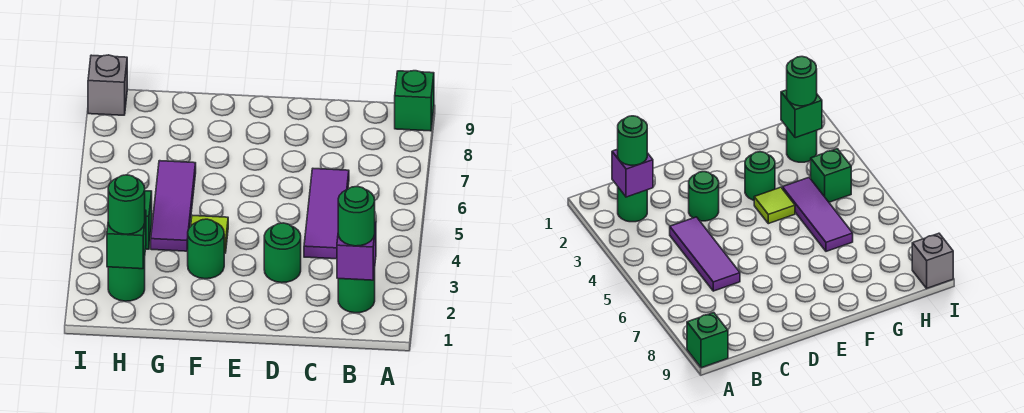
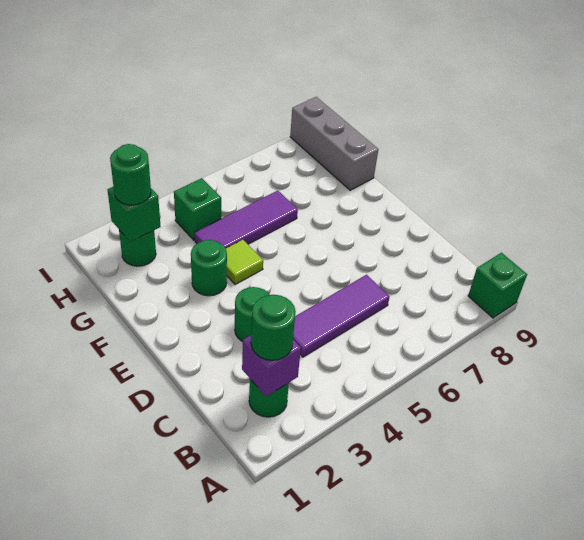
grey brick I9 level 1 -> grey brick G9:I9 level 1

